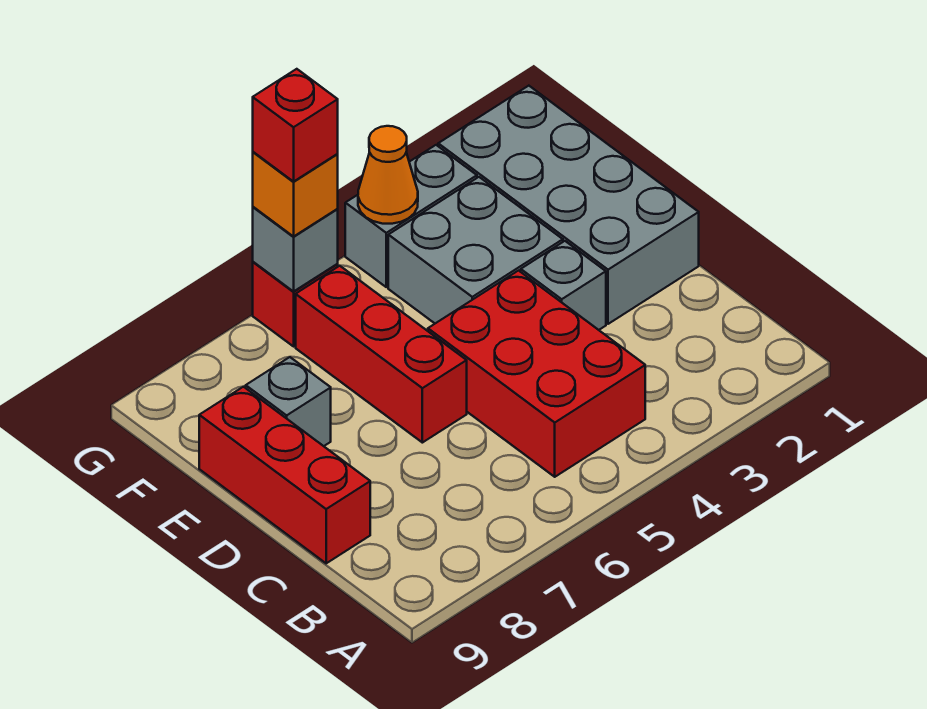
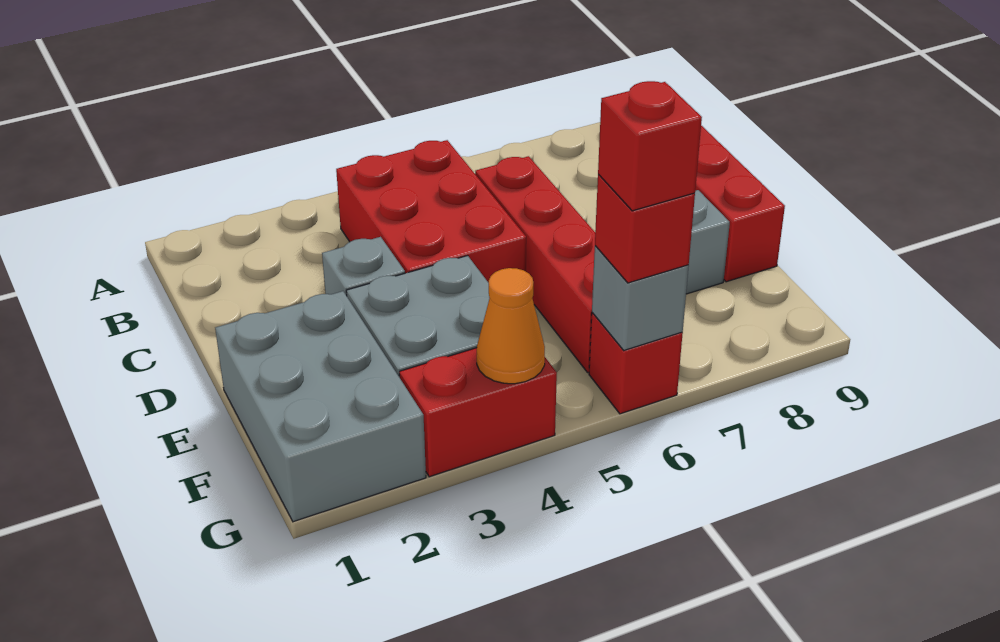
grey brick D1:G2 level 1 -> grey brick E1:G2 level 1
red brick D6:F6 level 1 -> red brick C6:F6 level 1
grey brick G3:G4 level 1 -> red brick G3:G4 level 1
orange brick G6 level 3 -> red brick G6 level 3

